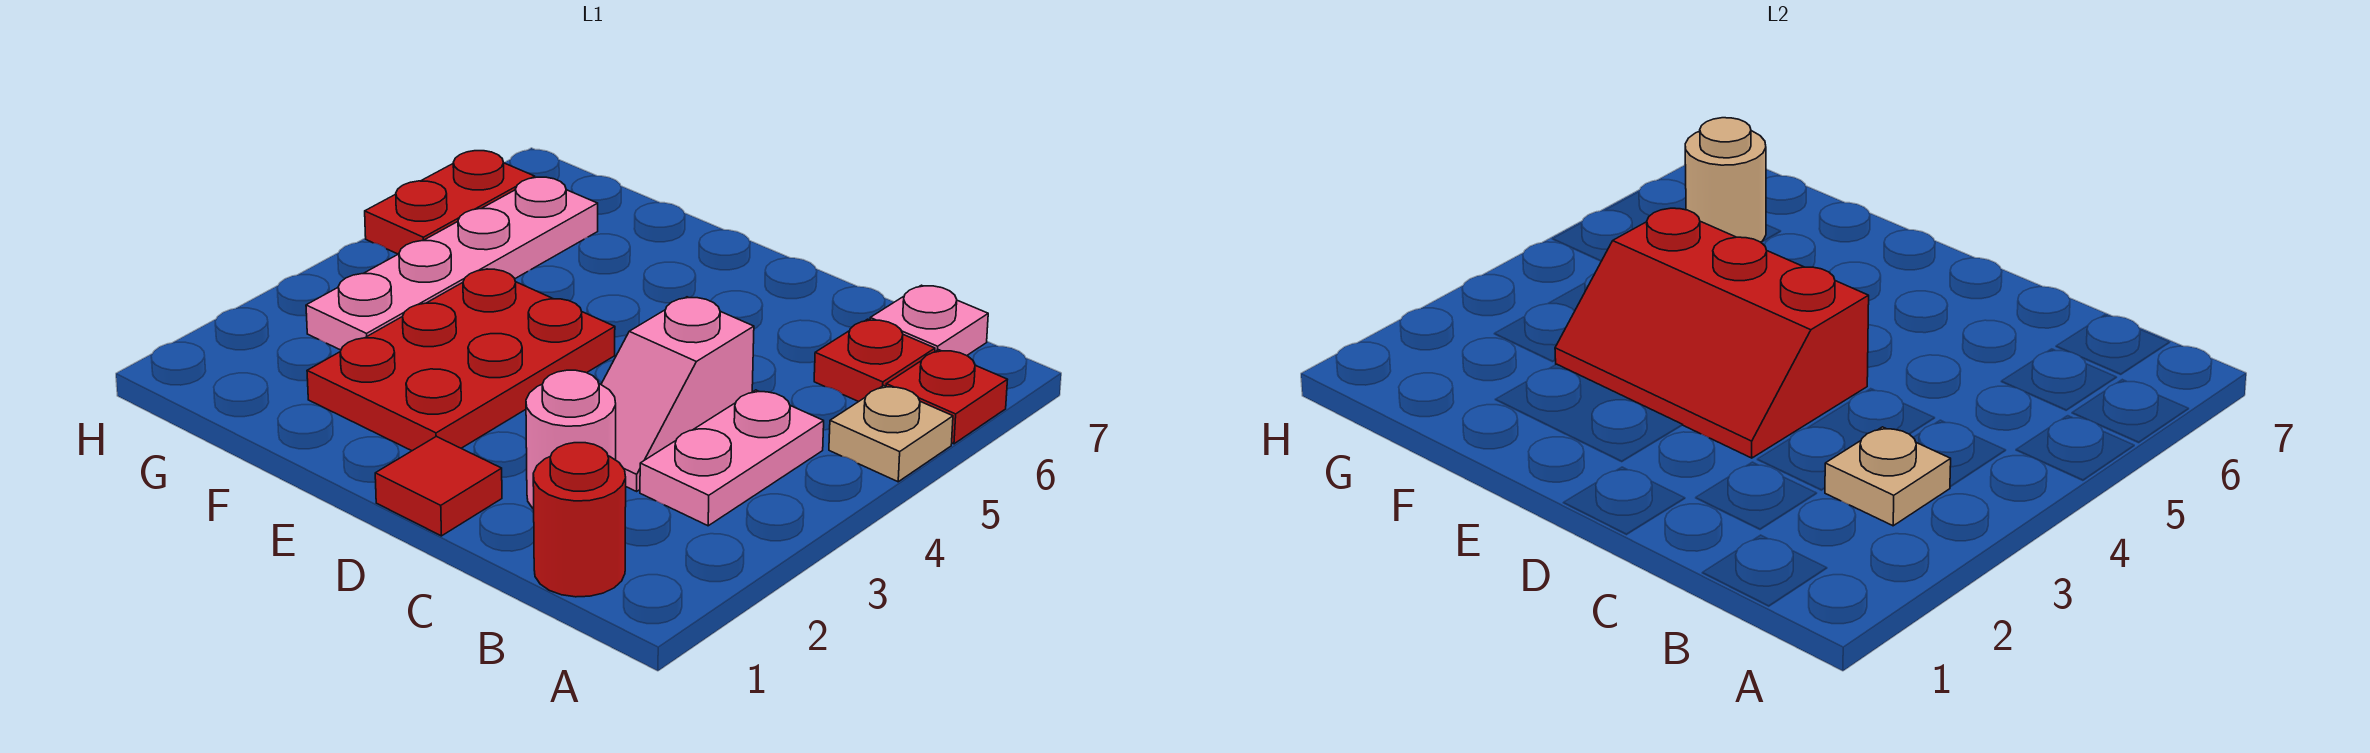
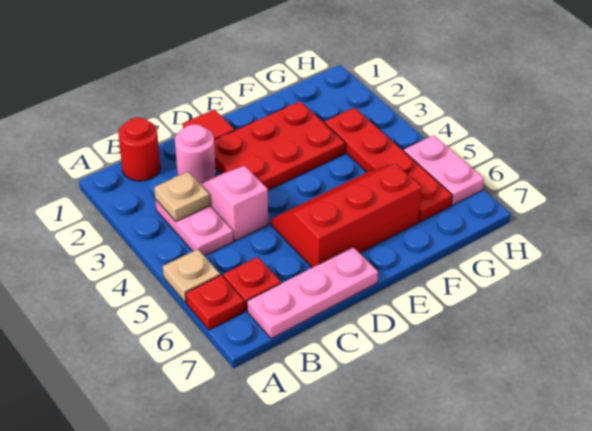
pink plate B7 level 1 -> pink plate B7:D7 level 1
red slope D3:F4 level 2 top 4 -> red slope D5:F6 level 1 top 6
red plate E2:F4 level 1 -> red plate D2:F3 level 1
pink plate G3:G6 level 1 -> red plate G3:G6 level 1
tan round brick G6 level 2 -> none
red plate H5:H6 level 1 -> pink plate H5:H6 level 1

